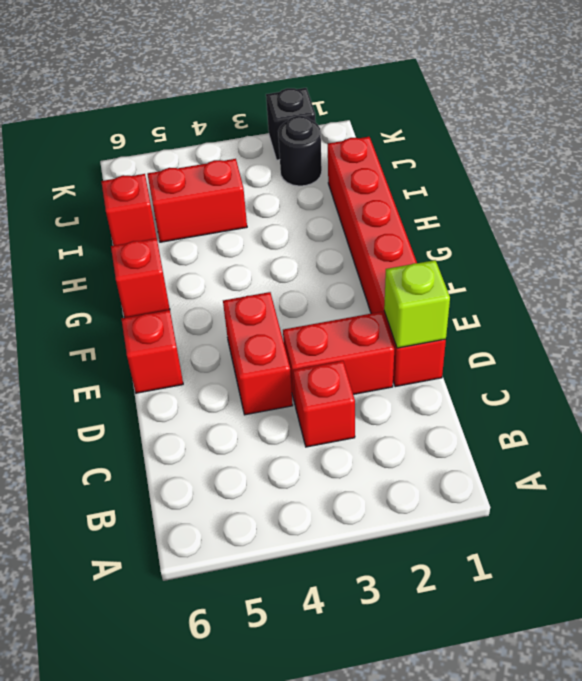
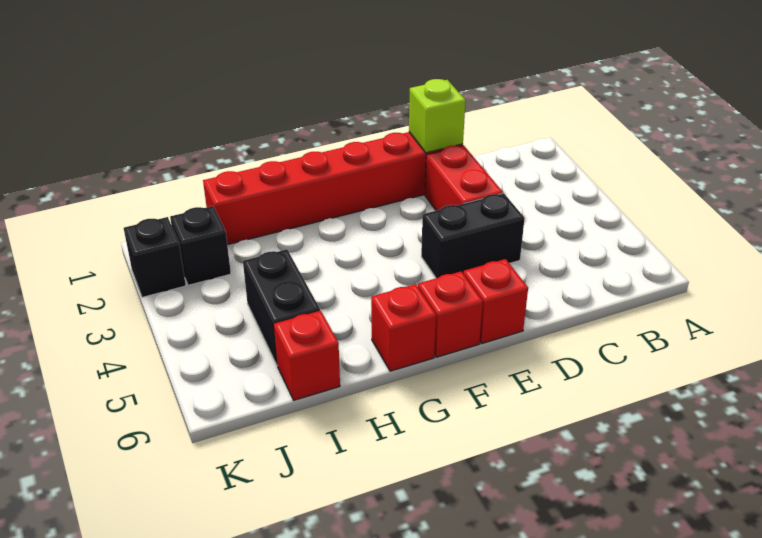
red brick C3 level 1 -> red brick F6 level 1
red brick D4:E4 level 1 -> black brick D4:E4 level 1
red brick I4:I5 level 1 -> black brick I4:I5 level 1
black round brick J2 level 1 -> black brick J2 level 1

